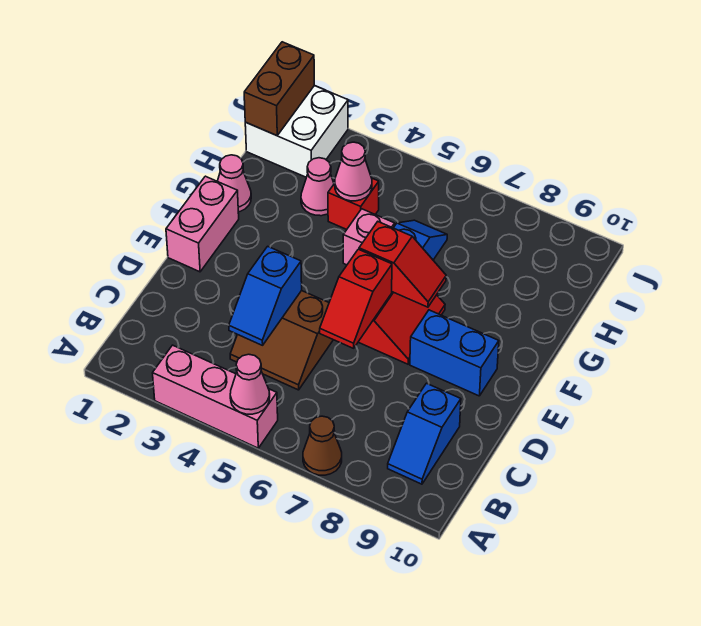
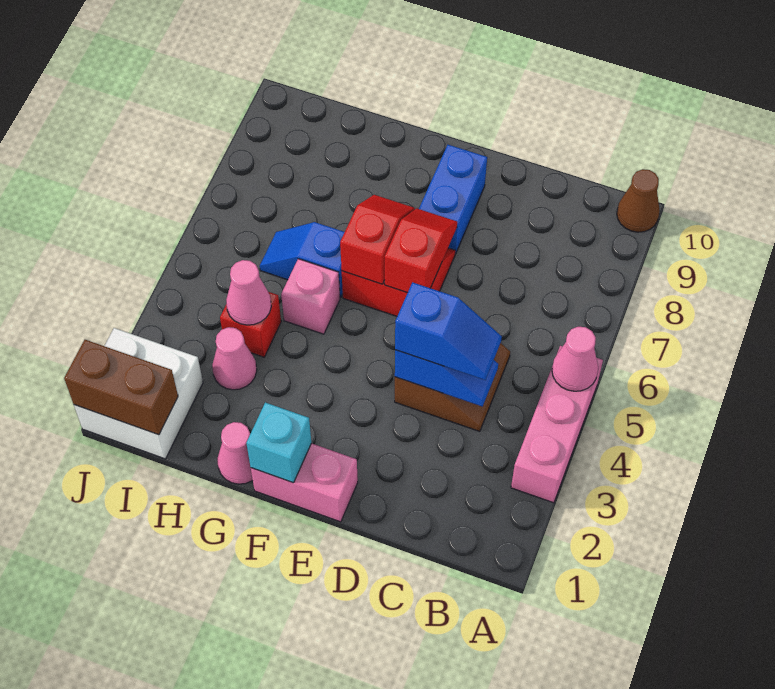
brown cone A7 level 1 -> brown cone A10 level 1
blue slope B9:C9 level 1 top C -> blue slope C4:D4 level 3 top D
red slope D6:E6 level 2 top E -> red slope E6:E7 level 2 top 6
none -> cyan brick F1 level 2

